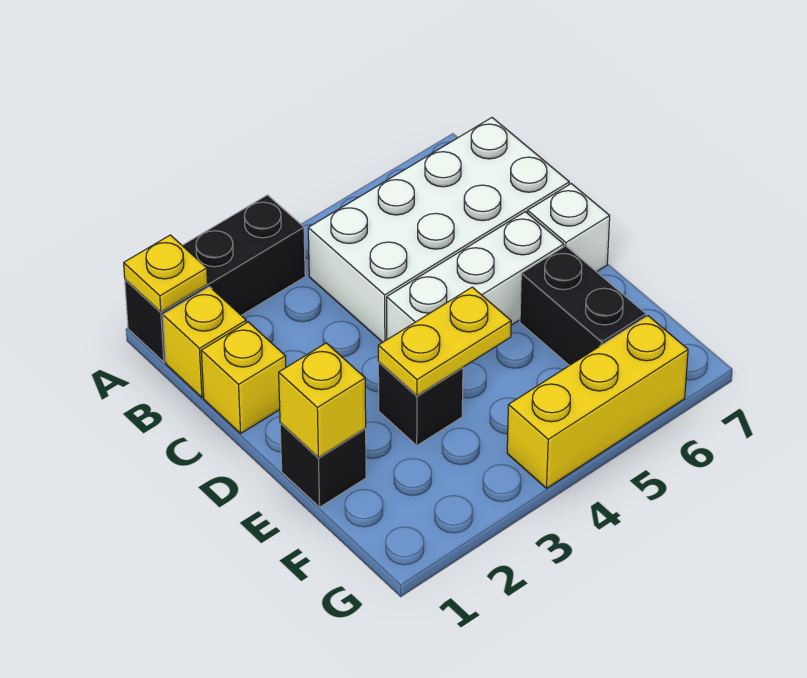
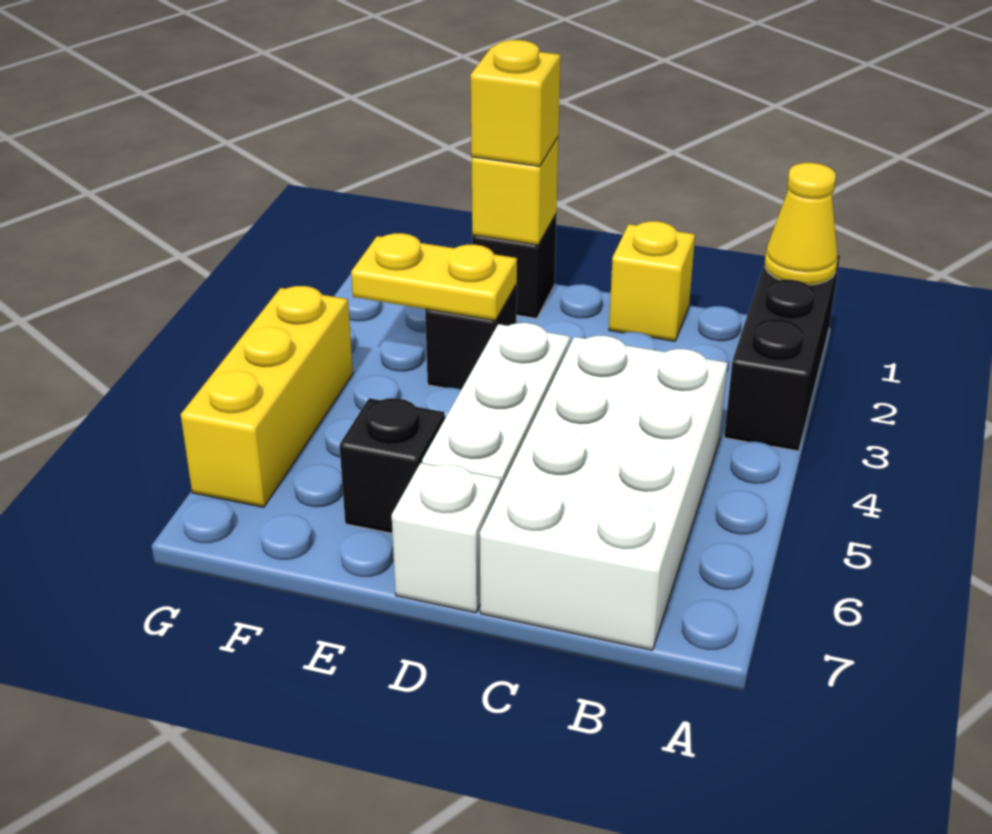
yellow plate A1 level 2 -> yellow cone A1 level 2
yellow brick B1 level 1 -> yellow brick E1 level 3
yellow plate E3:E4 level 2 -> yellow plate E3:F3 level 2
black brick E6:F6 level 1 -> black brick E6 level 1

